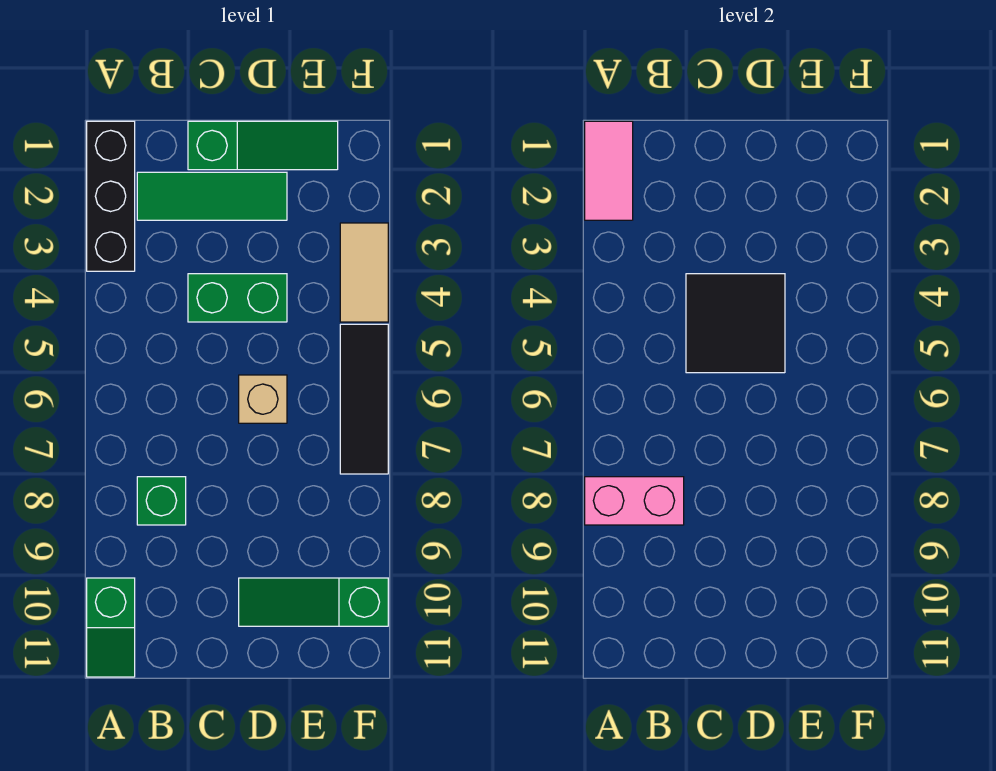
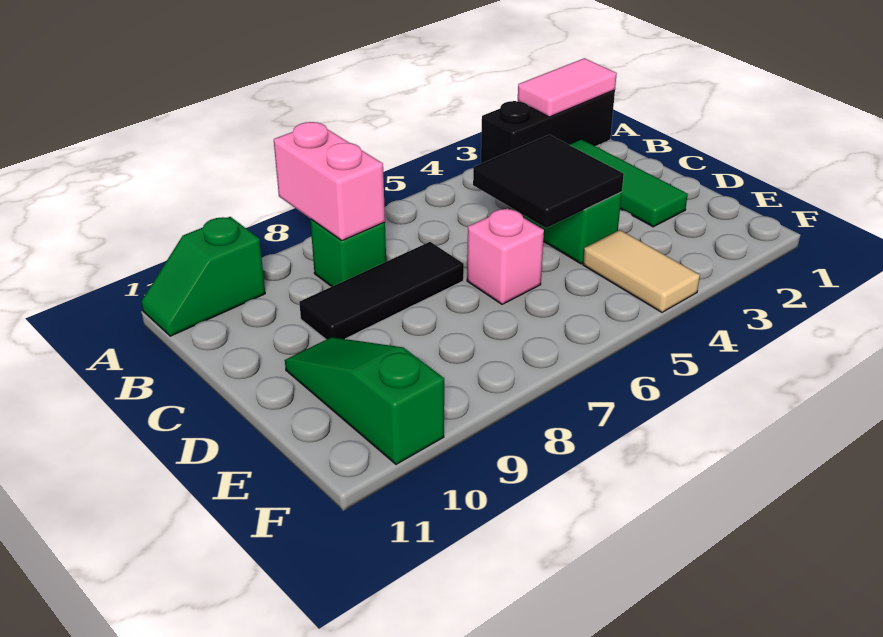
green slope C1:E1 level 1 top C -> none
tan brick D6 level 1 -> pink brick D6 level 1
tan tile F3:F4 level 1 -> tan tile E4:F4 level 1
black tile F5:F7 level 1 -> black tile C7:C9 level 1

